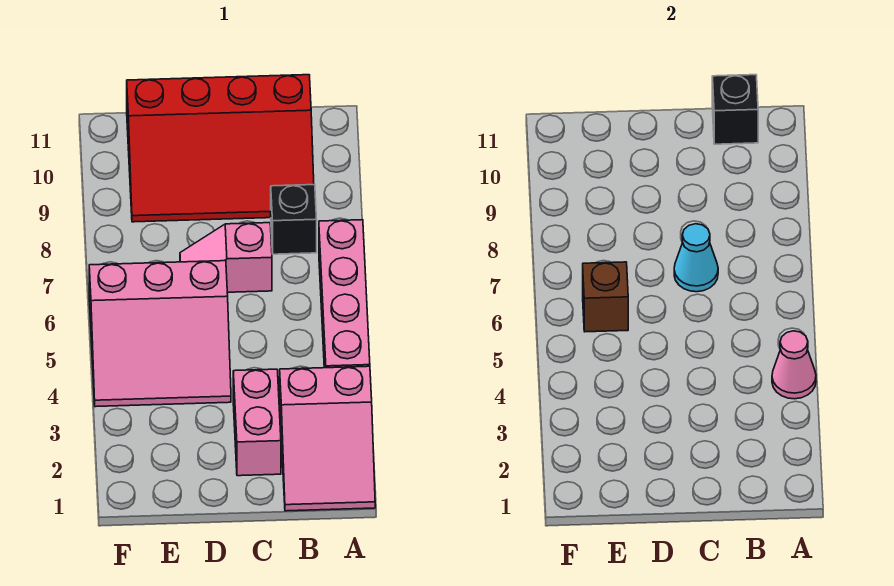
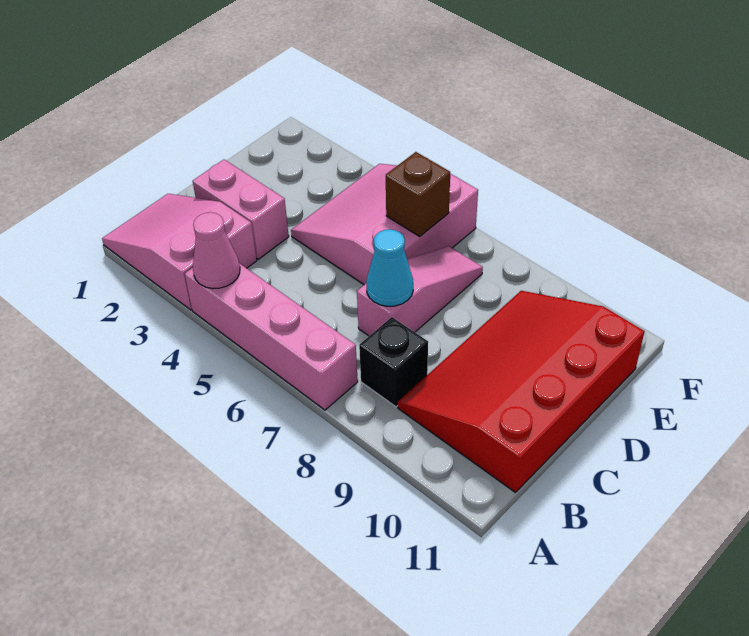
black brick B11 level 2 -> none
pink slope C7:D7 level 1 top C -> pink slope C7:E7 level 1 top C

